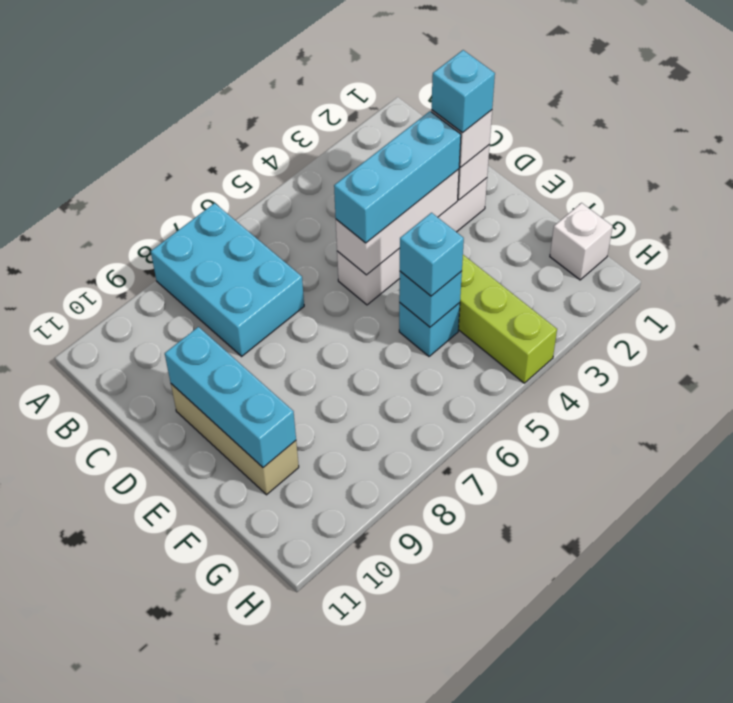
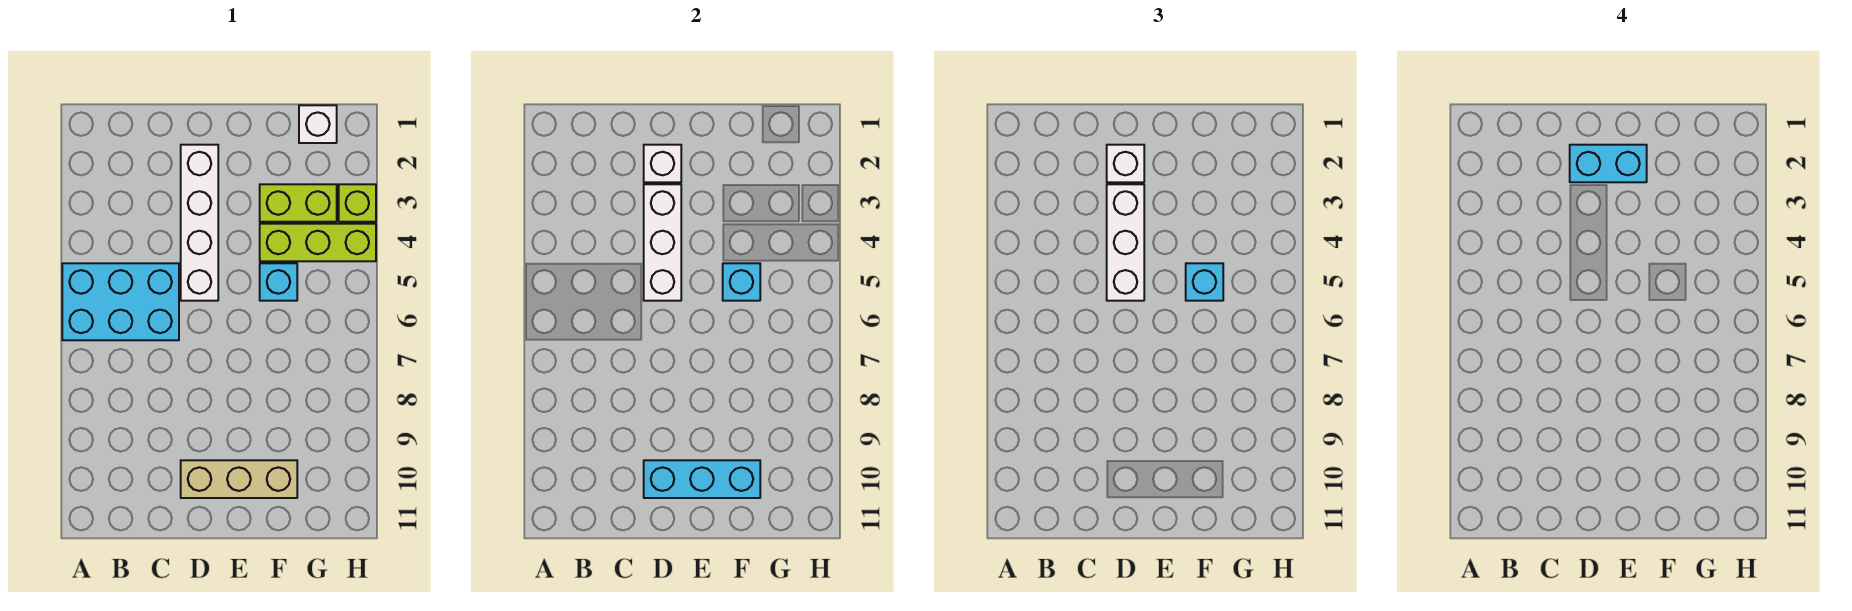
cyan brick A7:C8 level 1 -> cyan brick A5:C6 level 1
cyan brick D2 level 4 -> cyan brick D2:E2 level 4
cyan brick D3:D5 level 3 -> white brick D3:D5 level 3
none -> lime brick F3:G3 level 1
none -> lime brick H3 level 1

